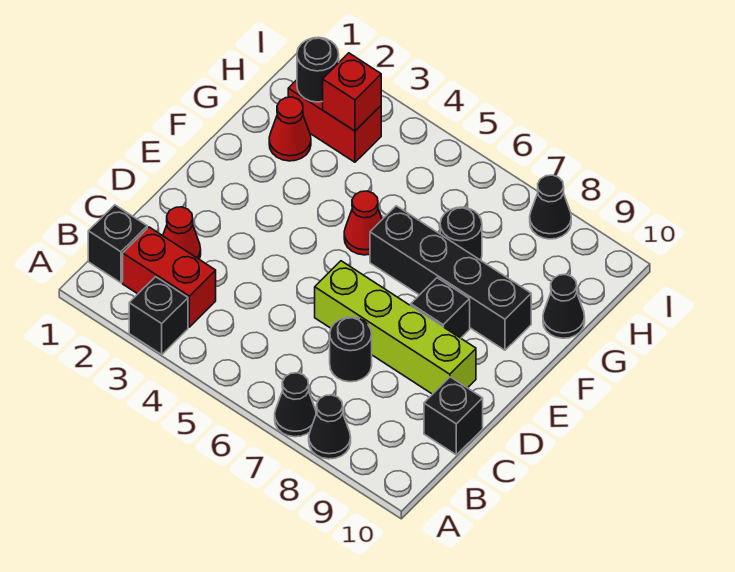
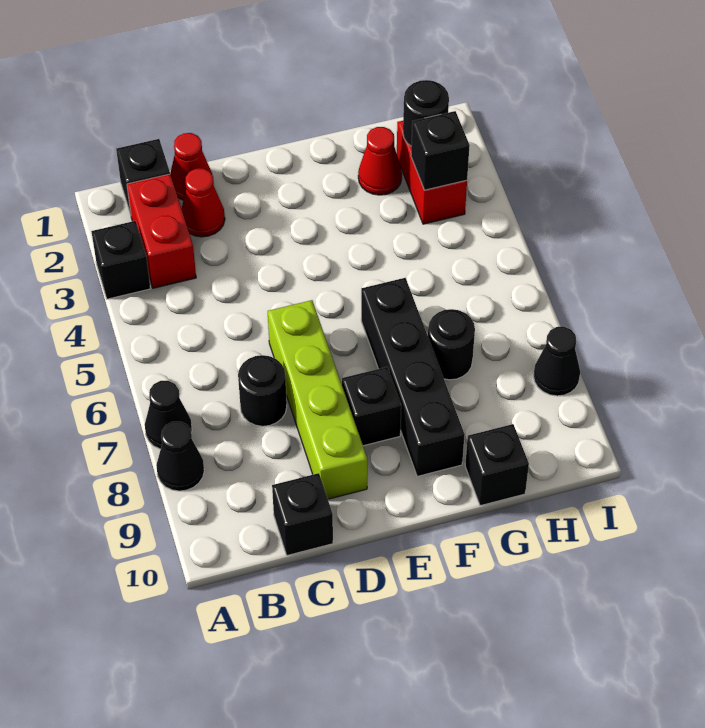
red cone F5 level 1 -> red cone C1 level 1
black cone G10 level 1 -> black brick G10 level 1
red brick H3 level 2 -> black brick H3 level 2

